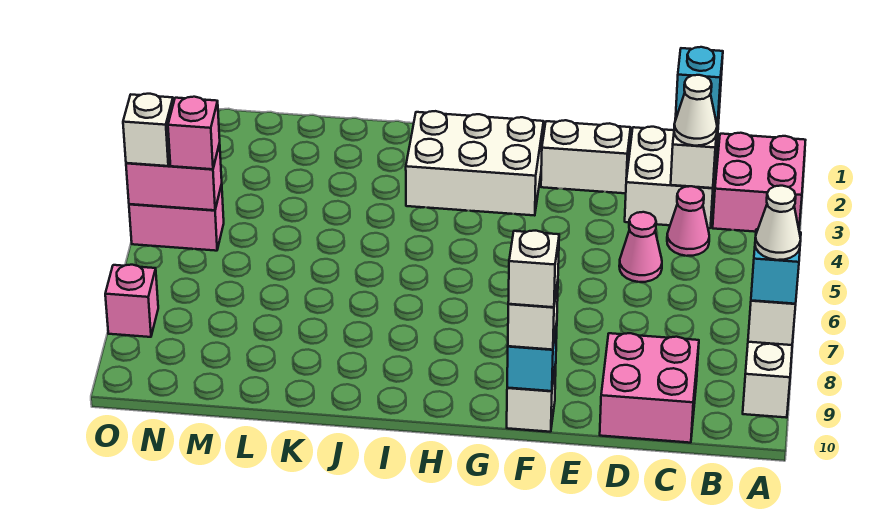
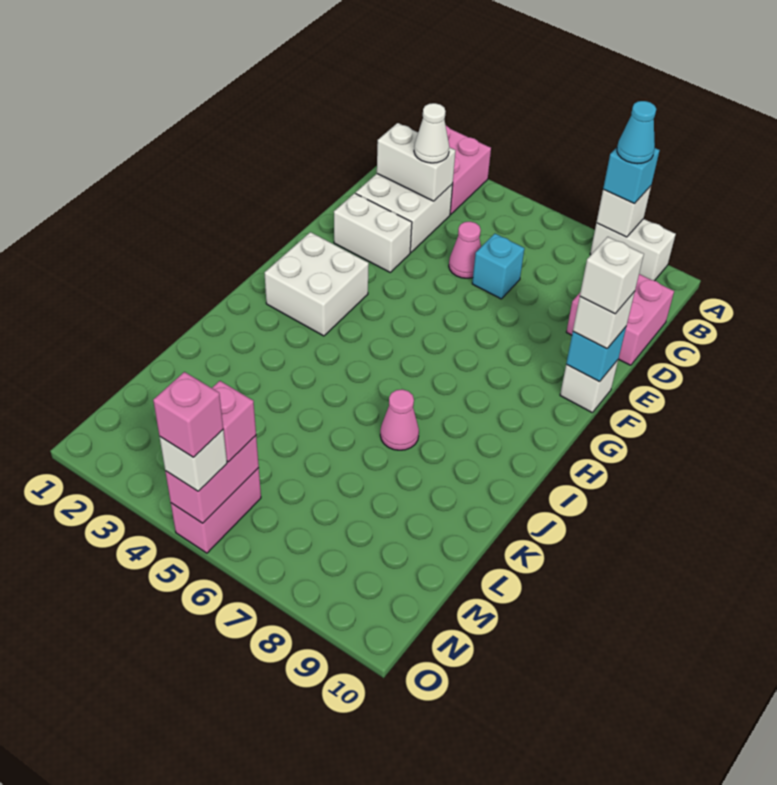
white cone A8 level 4 -> cyan cone A8 level 4
cyan brick C2 level 3 -> cyan brick D6 level 1
pink cone C4 level 1 -> pink cone J7 level 1
white brick E2:F2 level 1 -> white brick E2:E3 level 1
white brick G2:I3 level 1 -> white brick G2:H3 level 1
pink brick O8 level 1 -> pink brick O5 level 4

